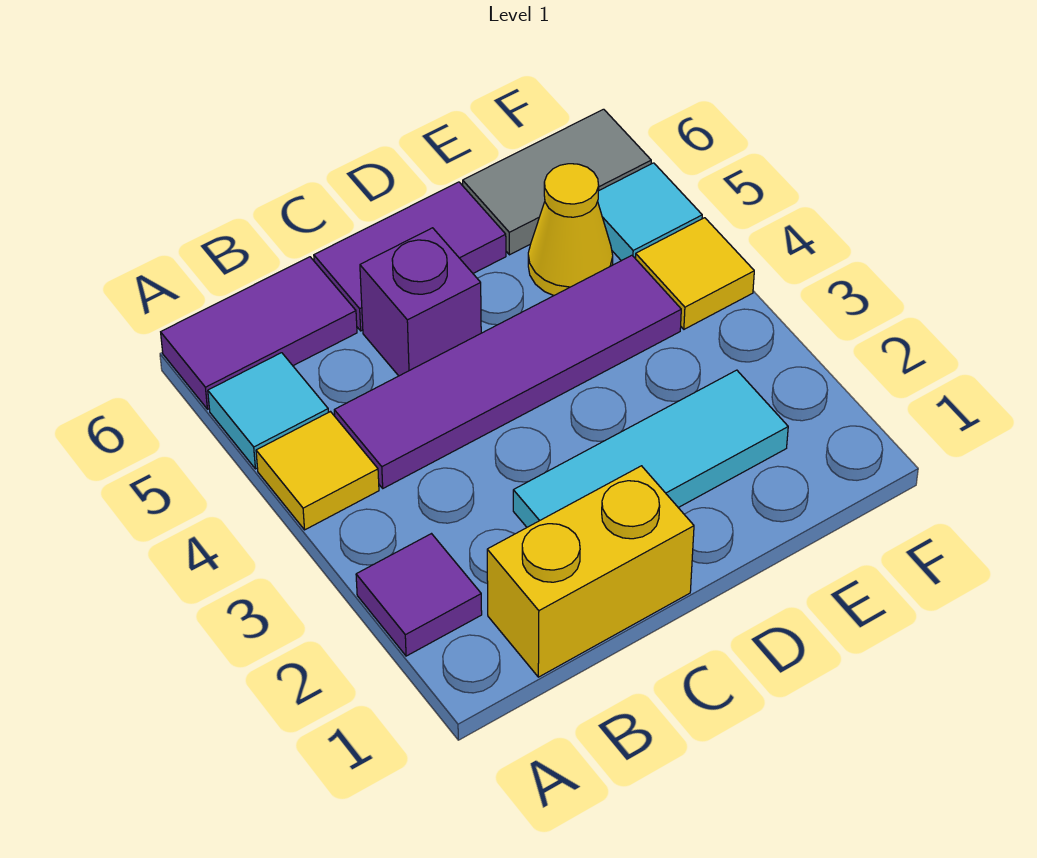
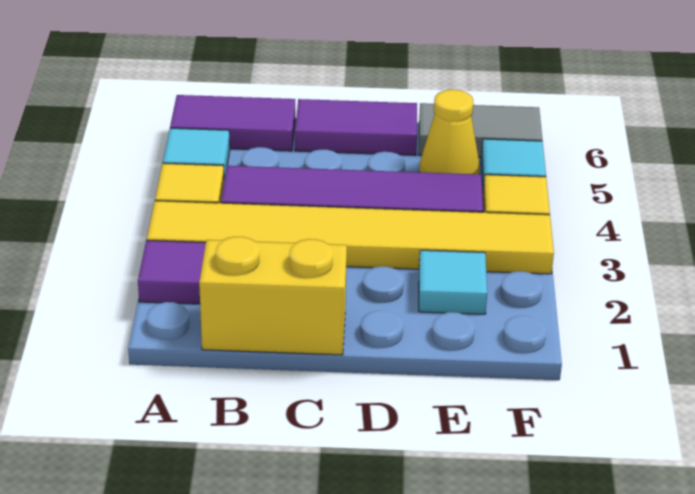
none -> yellow tile A3:F3 level 1
cyan tile C2:E2 level 1 -> cyan tile E2 level 1
purple brick C5 level 1 -> none

